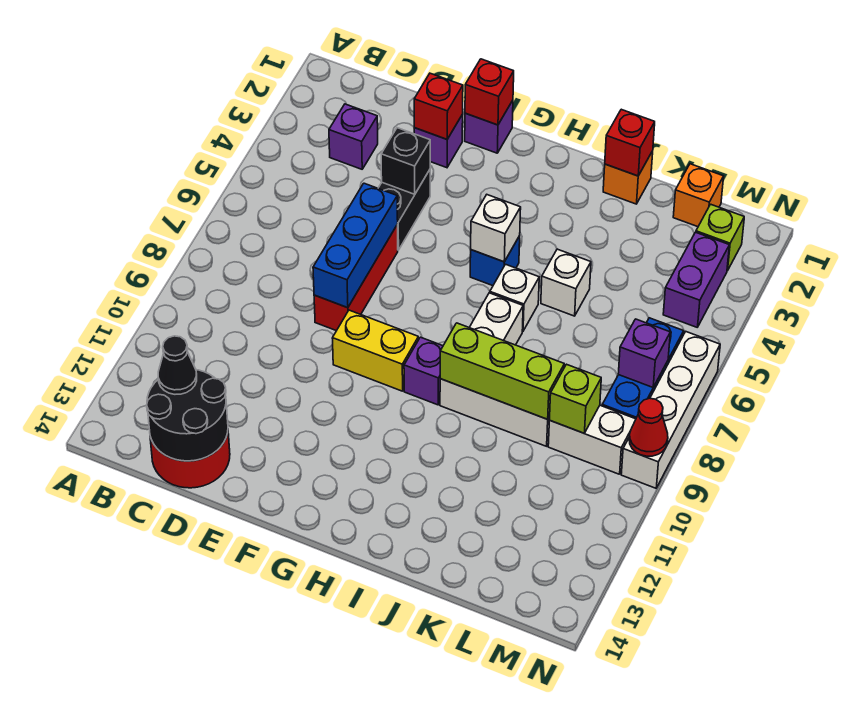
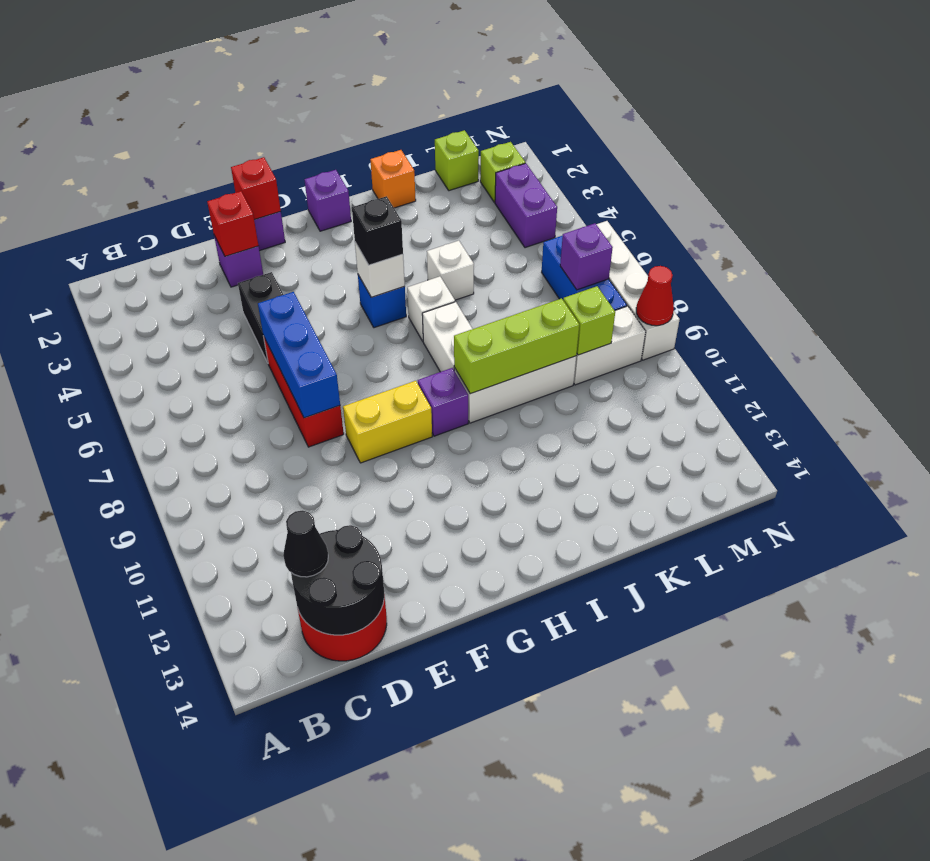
purple brick C3 level 1 -> purple brick H1 level 1
black brick E4 level 2 -> black brick H5 level 3
red brick J1 level 2 -> none
orange brick L1 level 1 -> lime brick L1 level 1

